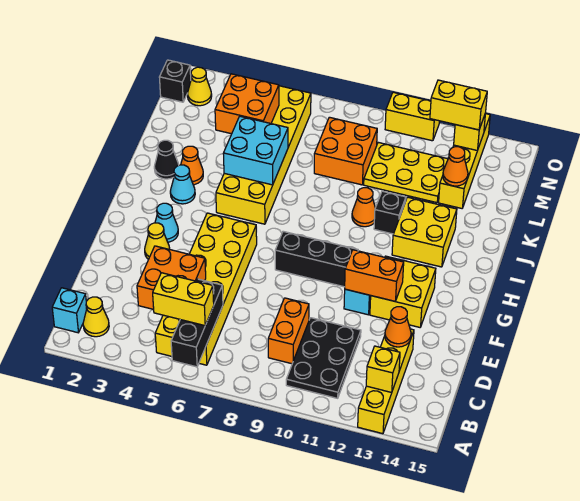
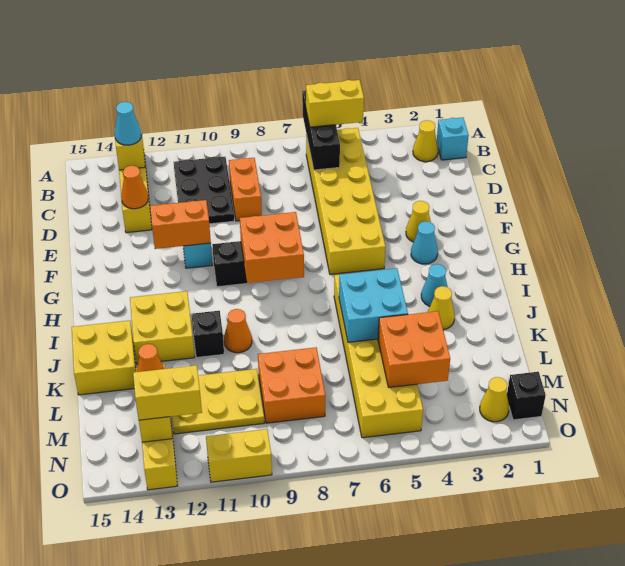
none -> cyan cone B13 level 3
orange brick C4:D5 level 2 -> orange brick G8:H9 level 2
yellow brick F12:G13 level 1 -> yellow brick J14:K15 level 1
black cone J2 level 1 -> none
orange cone J3 level 1 -> yellow cone J3 level 1

